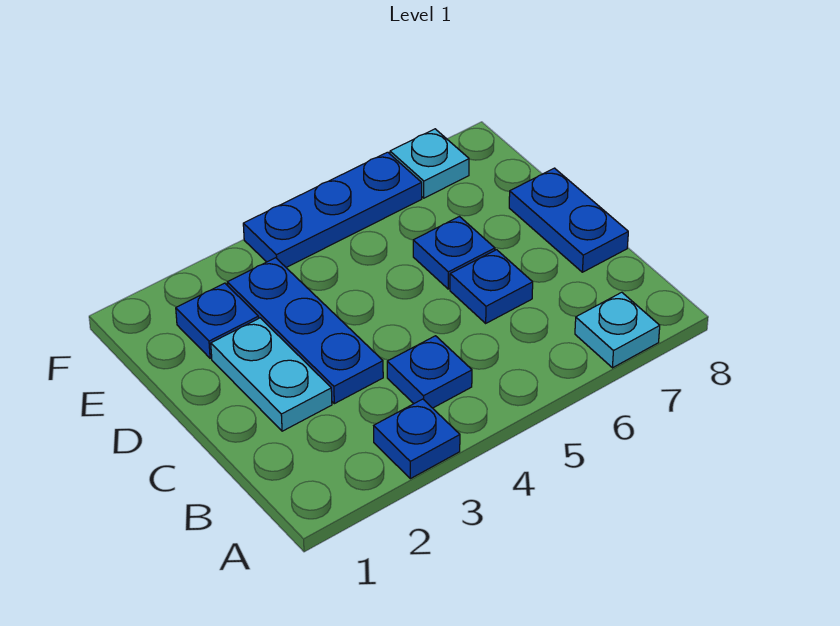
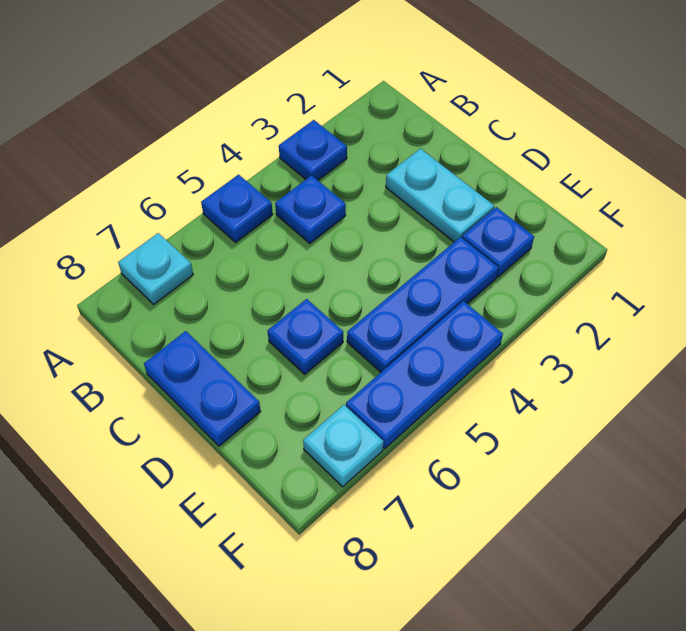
blue plate C3:E3 level 1 -> blue plate E3:E5 level 1
blue plate C6 level 1 -> blue plate A5 level 1

